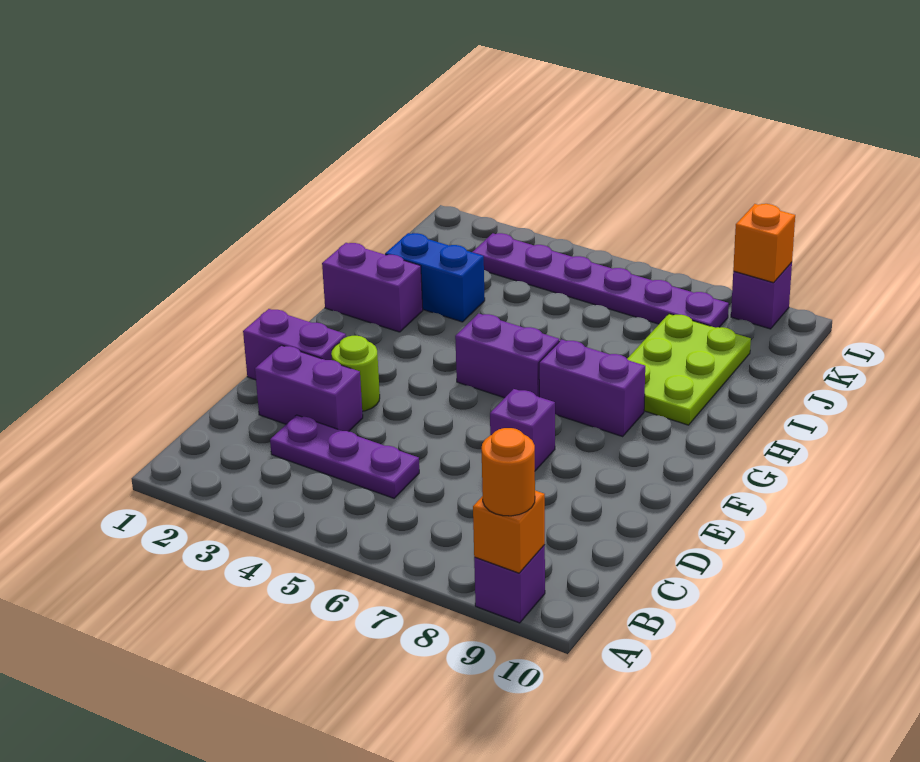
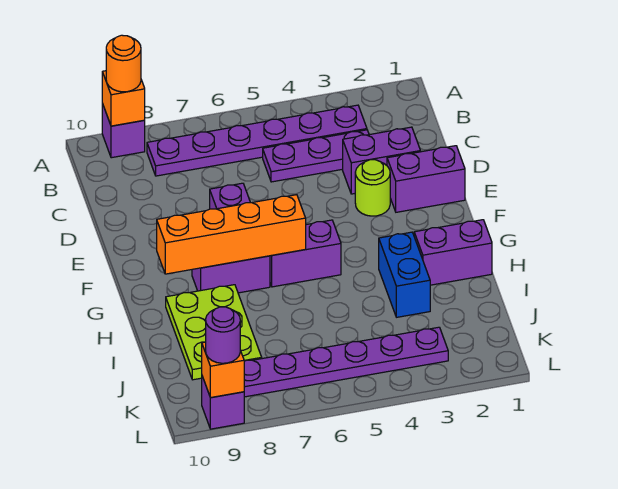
none -> purple plate B3:B8 level 1
none -> orange brick G6:G9 level 2
blue brick I2:I3 level 1 -> blue brick H3:I3 level 1
none -> purple round brick L9 level 3

